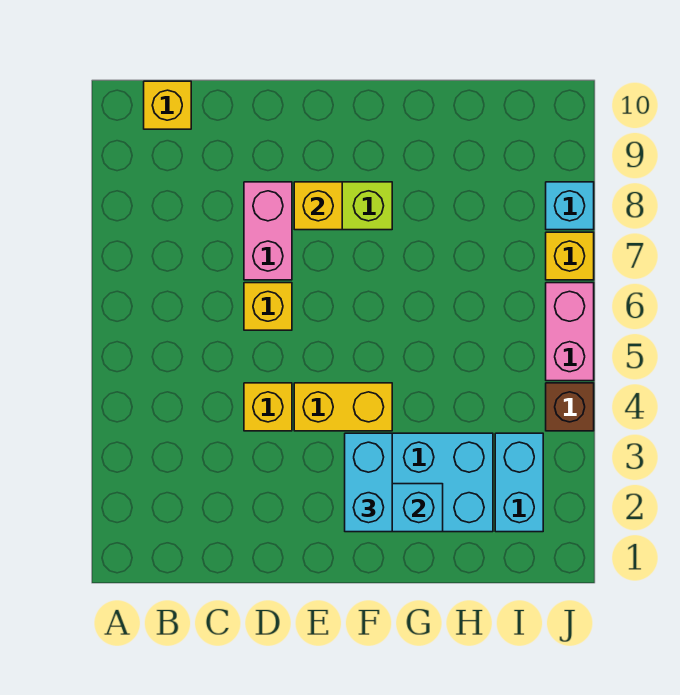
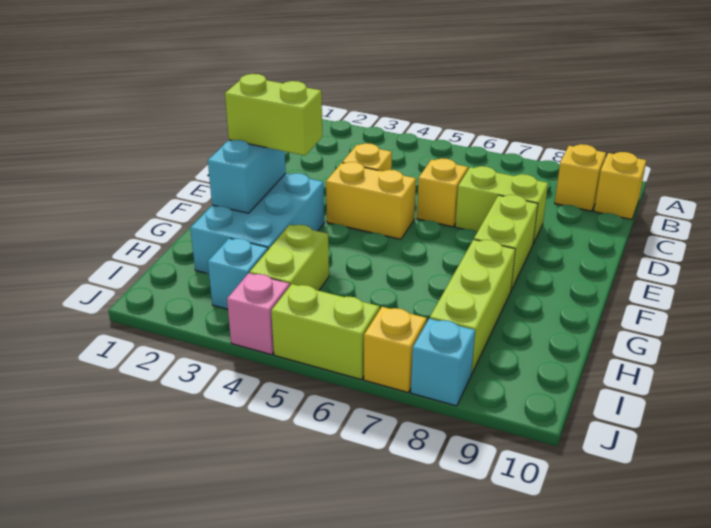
pink brick D7:D8 level 1 -> lime brick D7:D8 level 1
yellow brick E4:F4 level 1 -> yellow brick E4:E5 level 1
yellow brick E8 level 2 -> yellow brick B9 level 1
cyan brick F2:F3 level 3 -> lime brick F2:F3 level 3
none -> lime brick G8:I8 level 1
none -> lime brick H4:I4 level 1
cyan brick I2:I3 level 1 -> cyan brick I3 level 1
brown brick J4 level 1 -> pink brick J4 level 1
pink brick J5:J6 level 1 -> lime brick J5:J6 level 1

